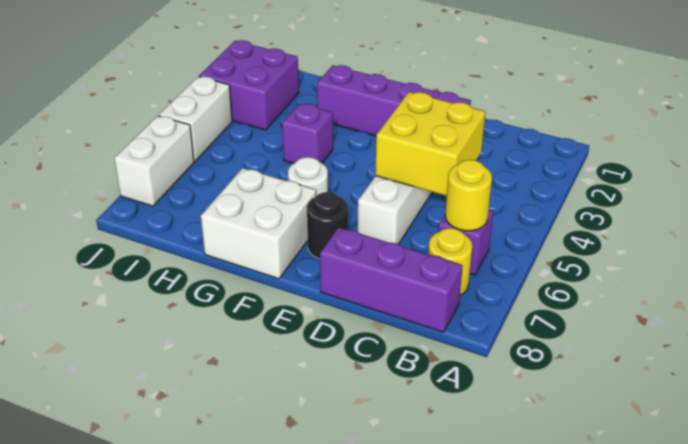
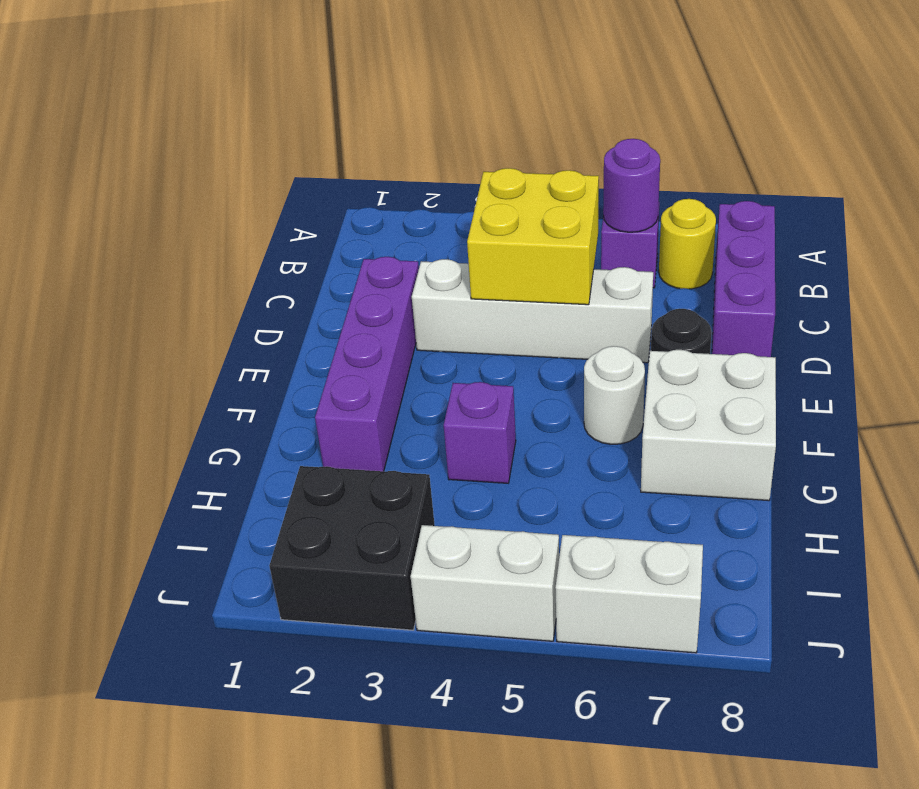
yellow round brick B6 level 2 -> purple round brick B6 level 2
purple brick I2:J3 level 1 -> black brick I2:J3 level 1

